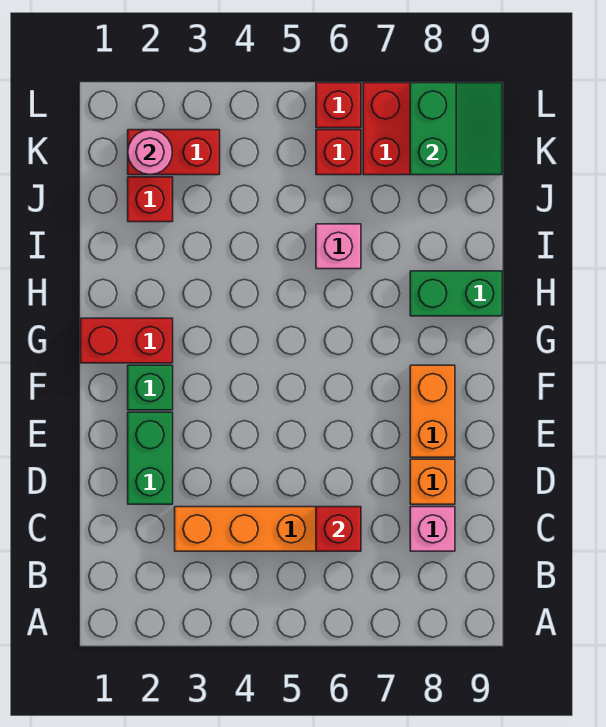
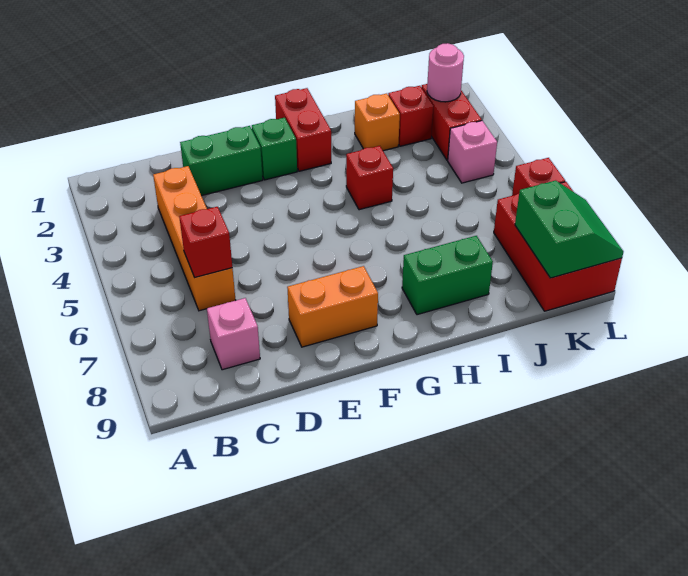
orange brick D8 level 1 -> orange brick I2 level 1
green brick H8:H9 level 1 -> green brick H8:I8 level 1
pink brick I6 level 1 -> pink brick K4 level 1
red brick K6 level 1 -> red brick H4 level 1
green slope K8:L9 level 2 top 8 -> green slope K8:L9 level 2 top K

